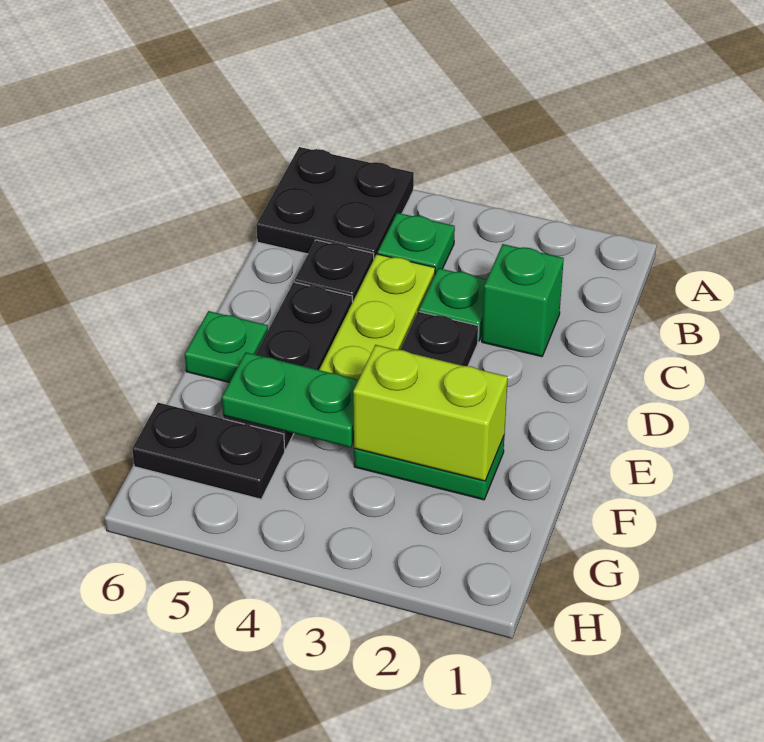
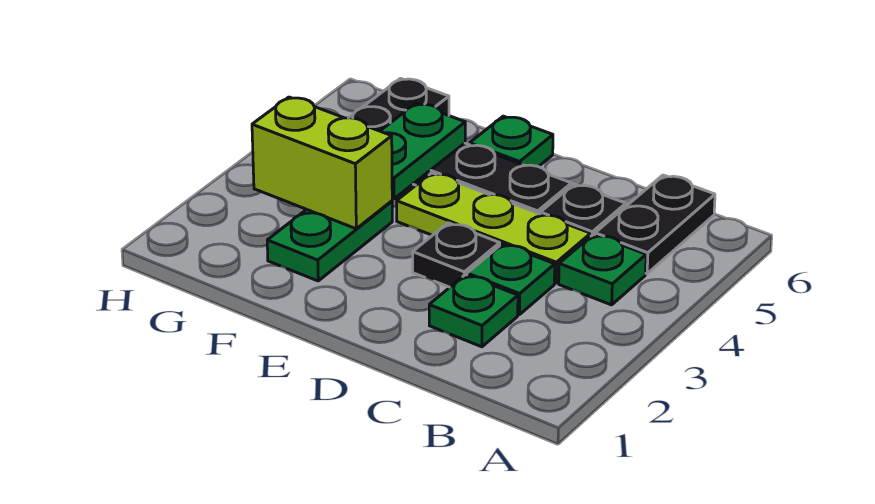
black plate A5:B6 level 1 -> black plate B5:B6 level 1
green brick C2 level 1 -> green plate C2 level 1
lime brick F2:F3 level 2 -> lime brick F3:G3 level 2

